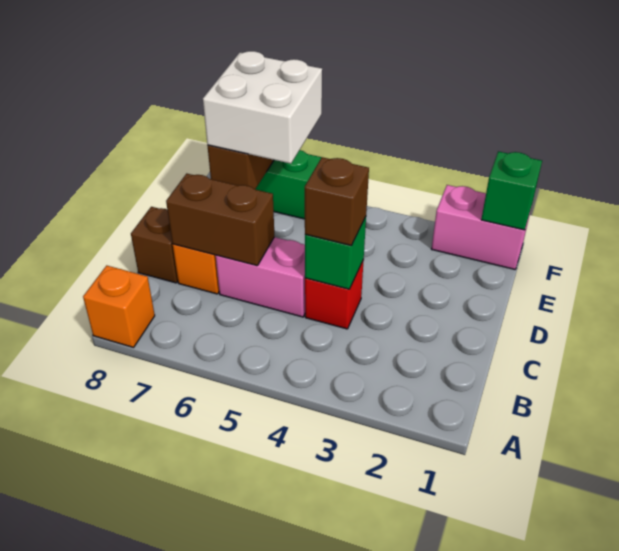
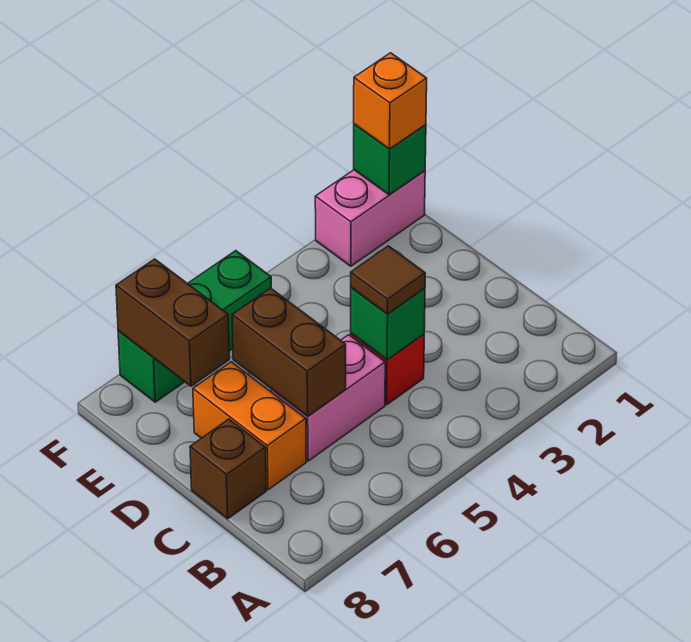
orange brick A8 level 1 -> orange brick F1 level 3
brown brick C4 level 3 -> brown tile C4 level 3
brown brick C6:C7 level 2 -> brown brick C6:D6 level 2
white brick E6:F7 level 3 -> none

